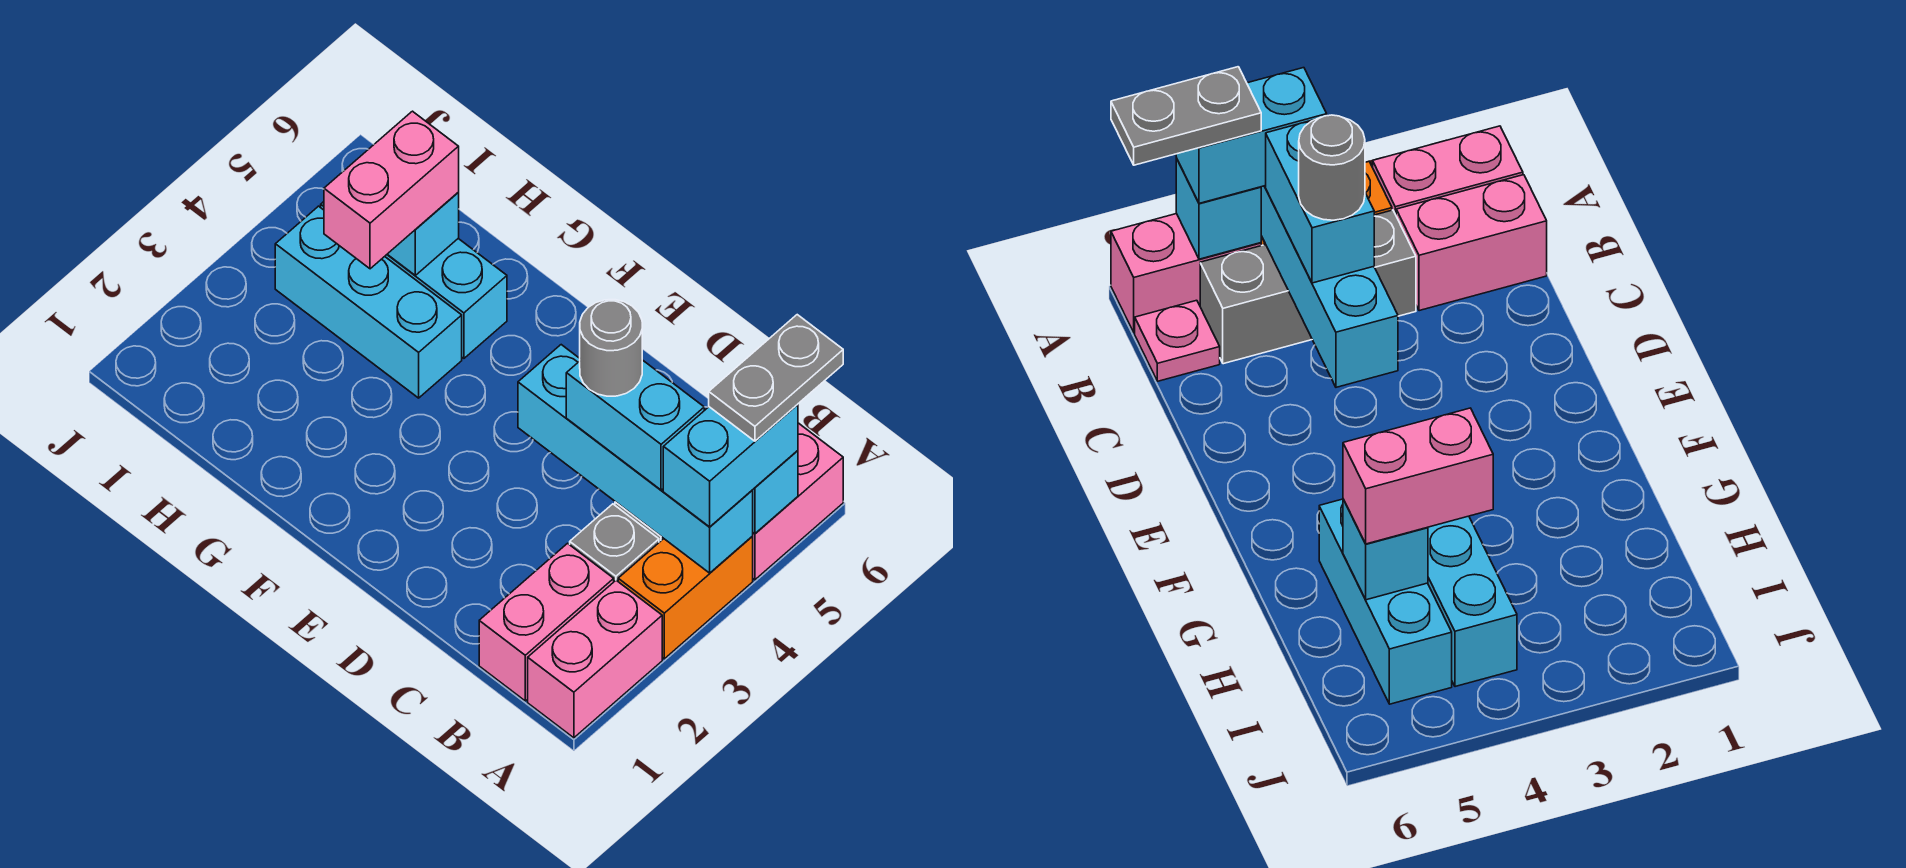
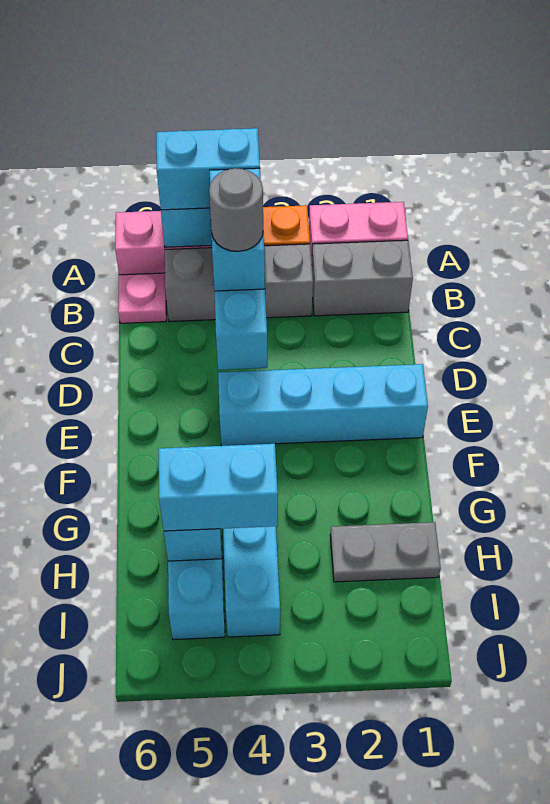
grey plate A5:A6 level 4 -> grey plate H1:H2 level 1
pink brick B1:B2 level 1 -> grey brick B1:B2 level 1
none -> cyan brick E1:E4 level 1
pink brick H4:H5 level 3 -> cyan brick H4:H5 level 3

